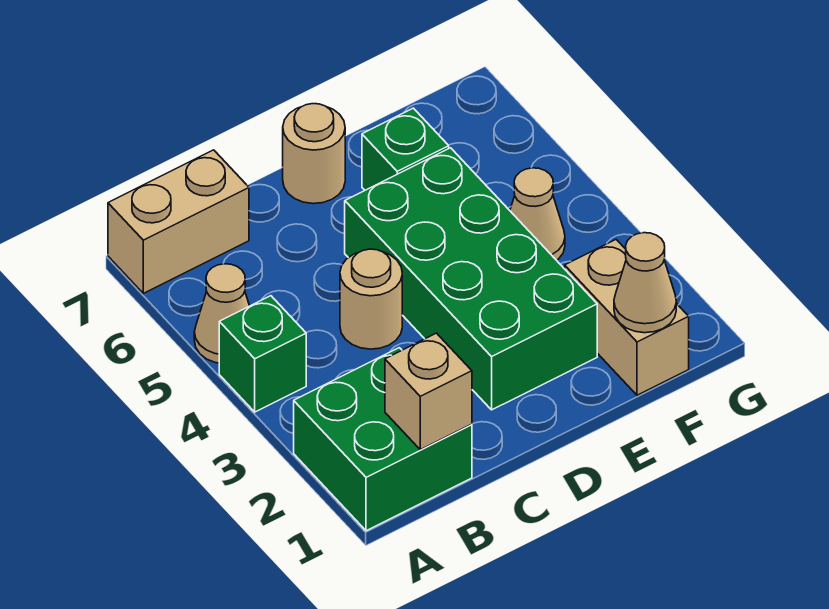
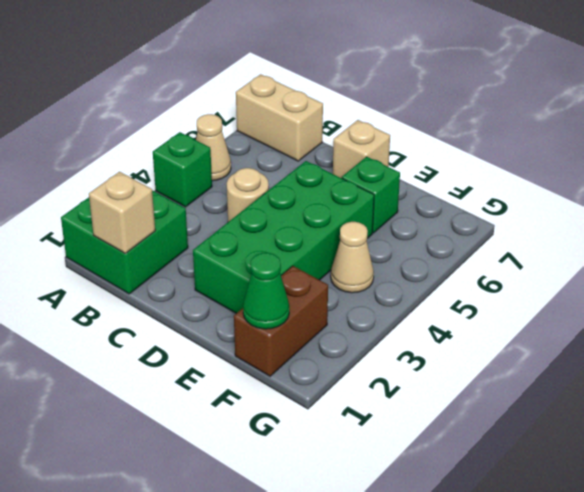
tan round brick D7 level 1 -> tan brick D7 level 1
tan brick F1:F2 level 1 -> brown brick F1:F2 level 1
tan cone F1 level 2 -> green cone F1 level 2

